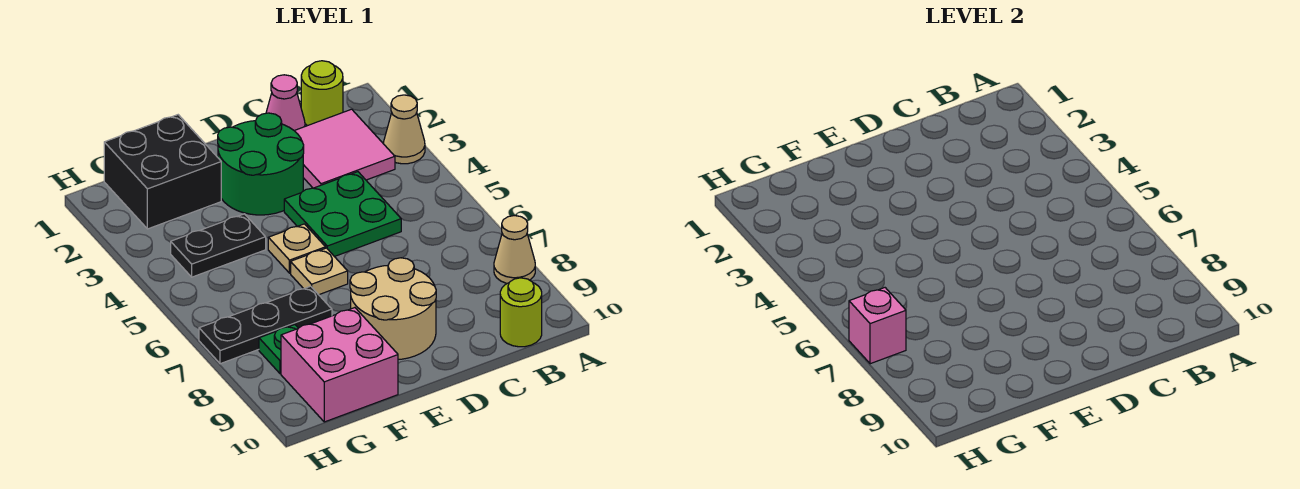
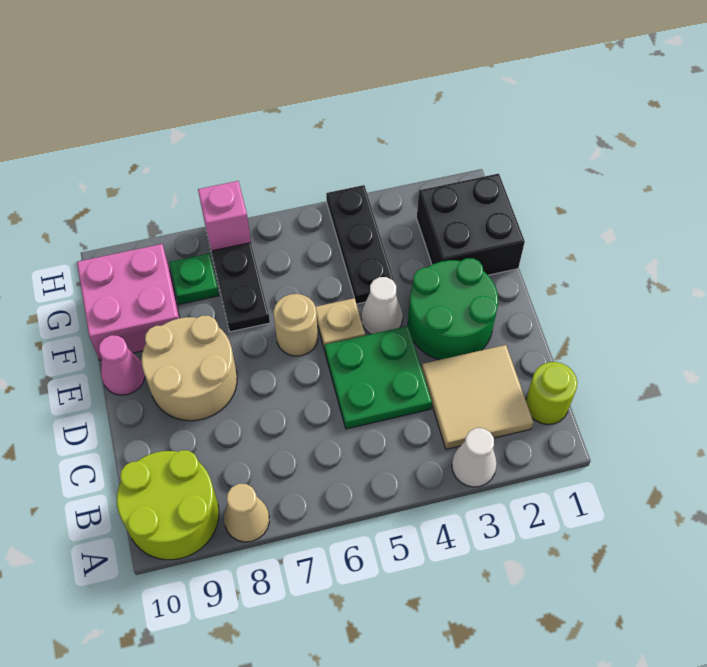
tan cone A3 level 1 -> white cone A3 level 1
pink tile B2:C3 level 1 -> tan tile B2:C3 level 1
lime round brick B10 level 1 -> lime round brick A9:B10 level 1
pink cone C1 level 1 -> pink cone E10 level 1
none -> white cone E4 level 1
tan plate E6 level 1 -> tan round brick E6 level 1
black plate F4:G4 level 1 -> black plate F4:H4 level 1

